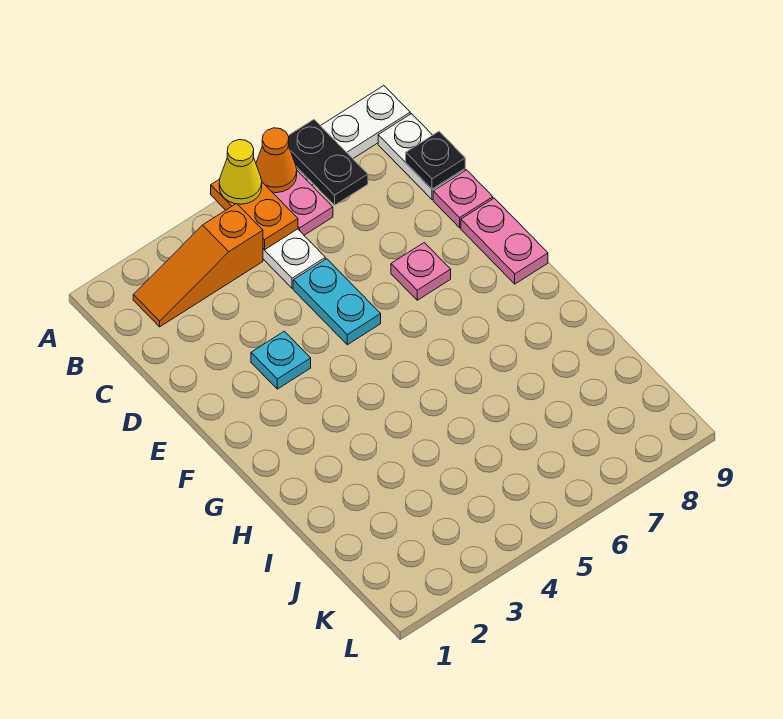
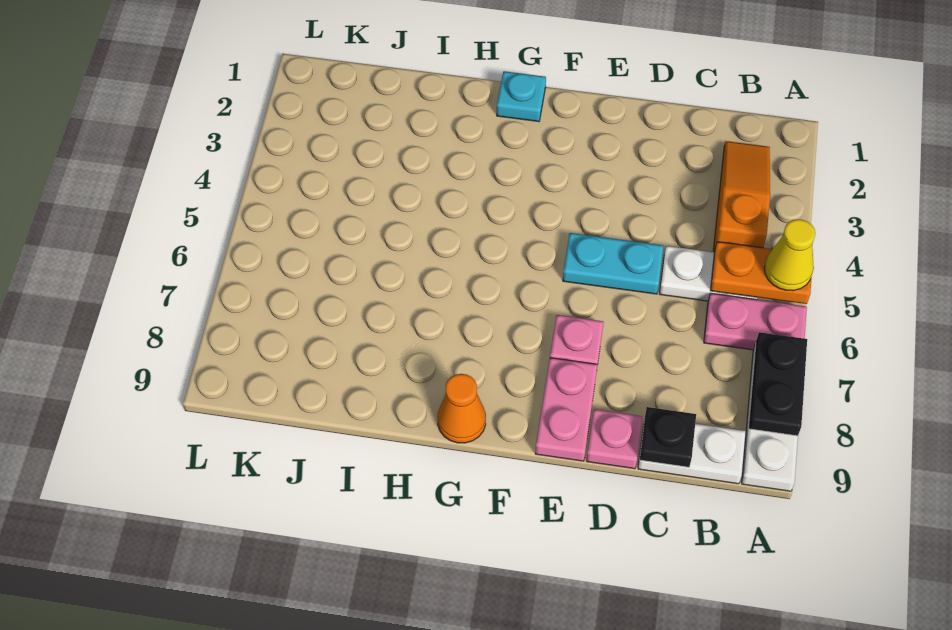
orange cone A6 level 2 -> orange cone G9 level 1
black plate A7:B7 level 2 -> black plate A7:A8 level 2
cyan plate E3 level 1 -> cyan plate G1 level 1
pink plate E9:F9 level 1 -> pink plate E8:E9 level 1

